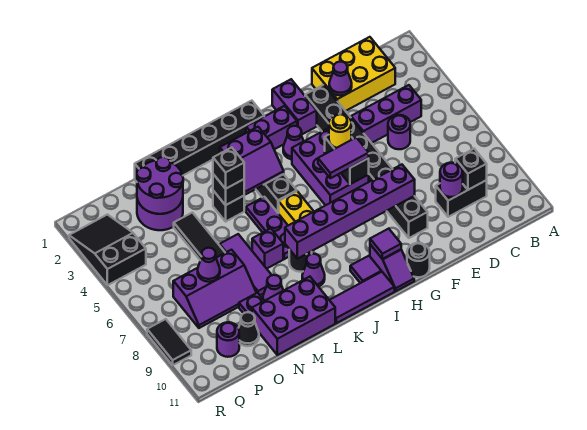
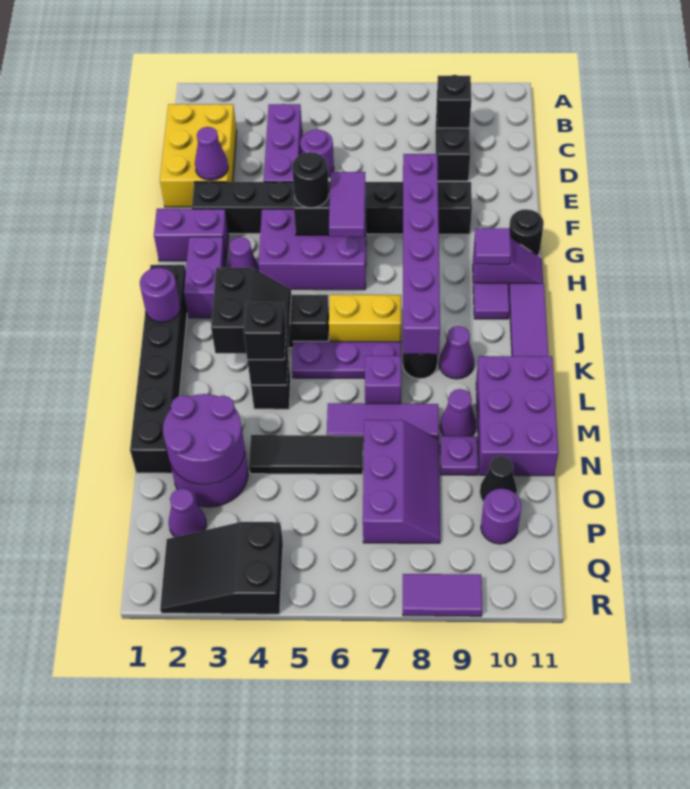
purple round brick D9 level 2 -> purple round brick J1 level 2
yellow round brick G5 level 3 -> black round brick G5 level 3
purple slope J3:K4 level 2 top 3 -> black slope J3:K4 level 2 top 3
purple cone O7 level 2 -> purple cone P2 level 1
black tile R8:R9 level 1 -> purple tile R8:R9 level 1

